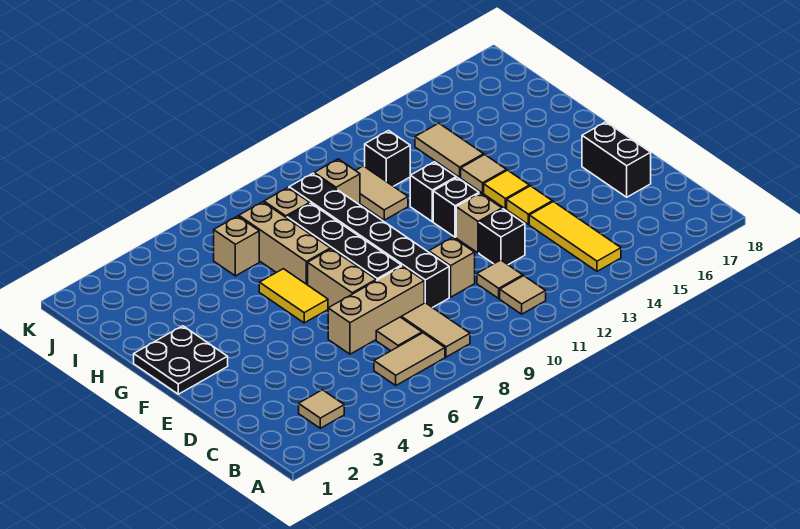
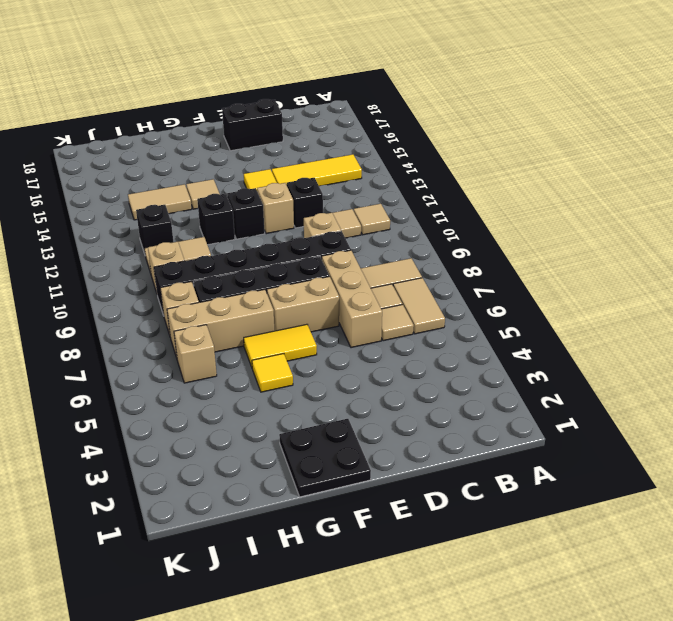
tan tile B3 level 1 -> tan tile C6 level 1
yellow tile F14 level 1 -> yellow tile G5 level 1

